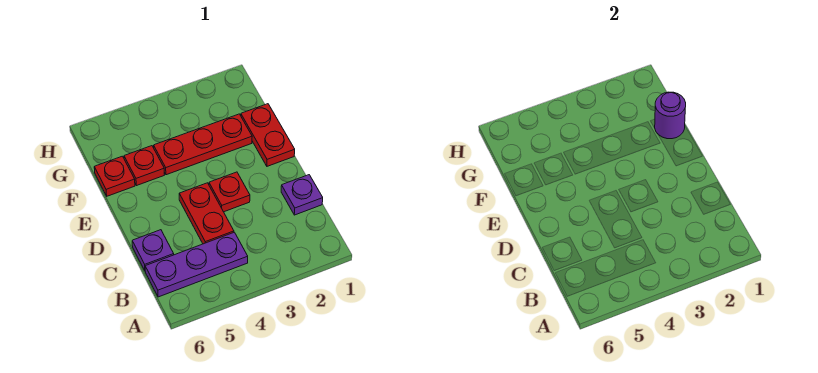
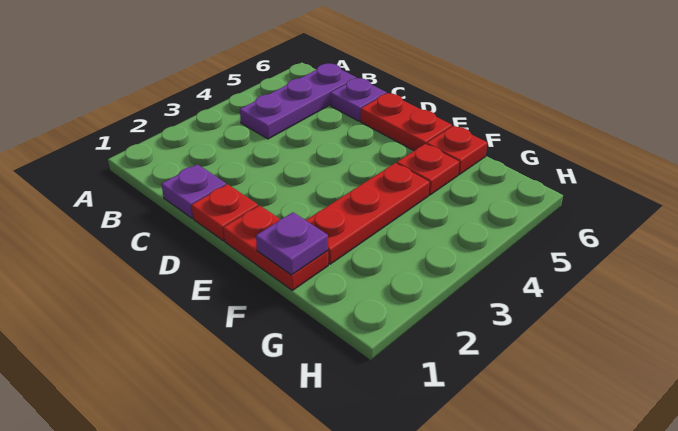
red plate C4:D4 level 1 -> red plate D6:E6 level 1
red plate D3 level 1 -> red plate D1 level 1
purple round brick F1 level 2 -> purple plate F1 level 2

